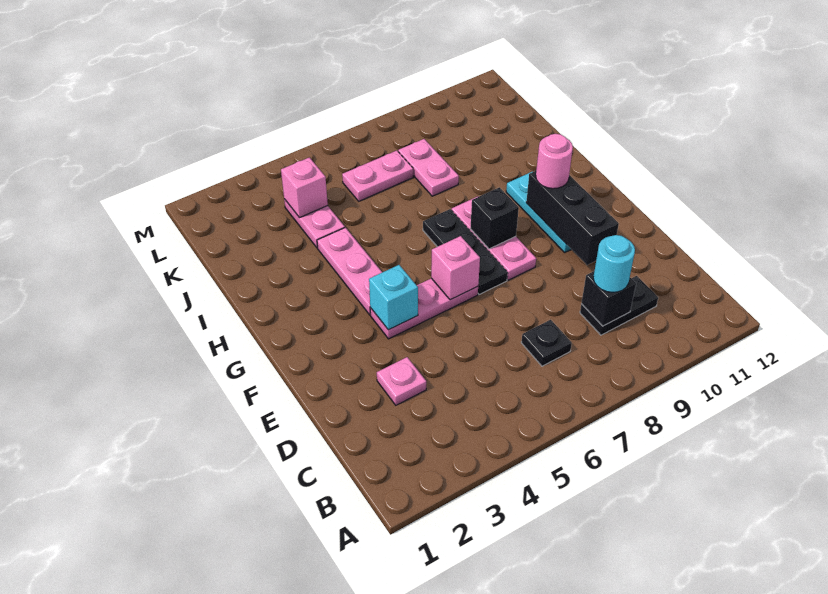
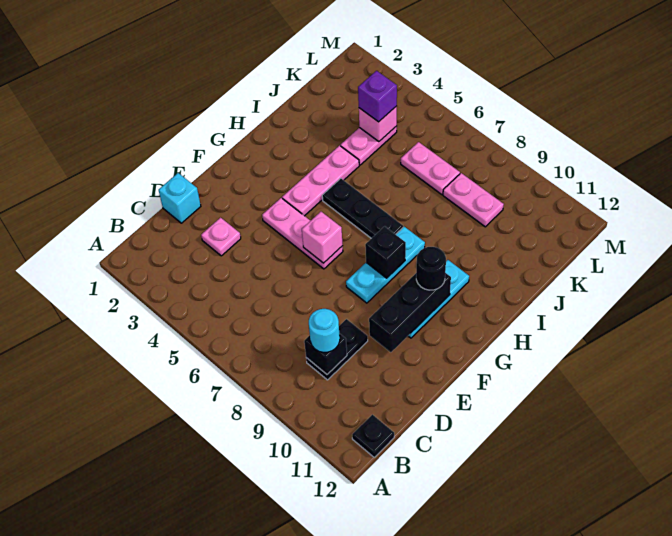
black plate C7 level 1 -> black plate B12 level 1
black plate C9:C10 level 1 -> black plate C9:D9 level 1
cyan brick F4 level 2 -> cyan brick D1 level 1
black plate F7:H7 level 1 -> black plate H5:H7 level 1
pink plate F8:H8 level 1 -> cyan plate F8:H8 level 1
pink round brick G10 level 3 -> black round brick G10 level 3
pink plate J8:K8 level 1 -> pink plate K8:K9 level 1
none -> purple brick K4 level 3

